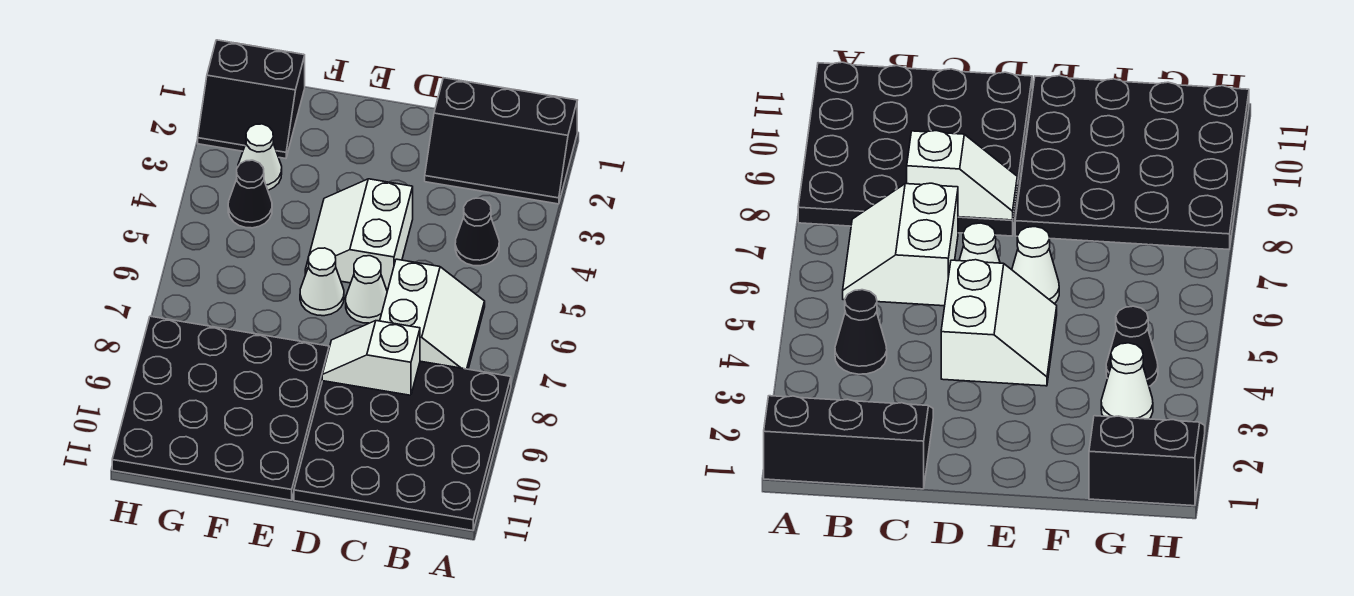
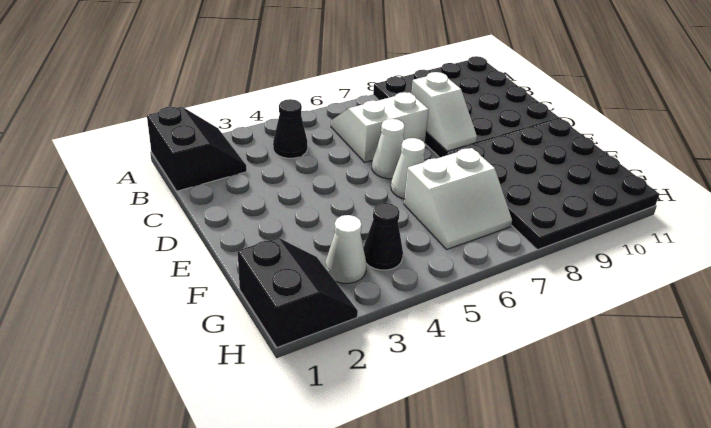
black slope A1:C2 level 1 top 1 -> black slope A1:B2 level 1 top 1
white slope D4:E5 level 1 top D -> white slope F6:G7 level 1 top F

